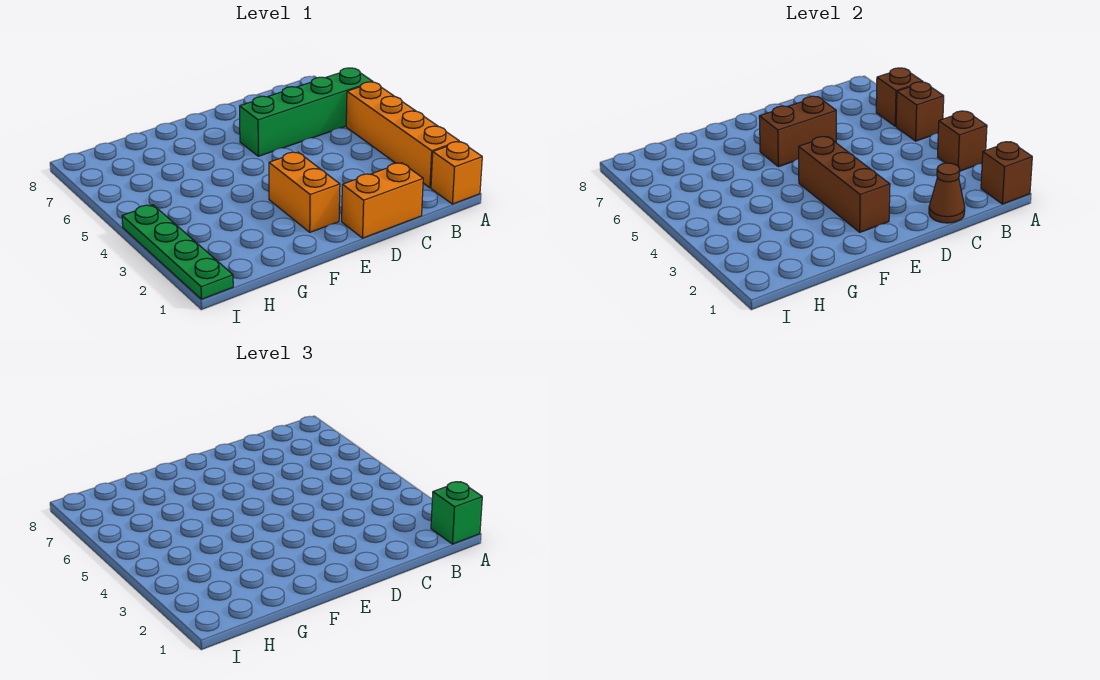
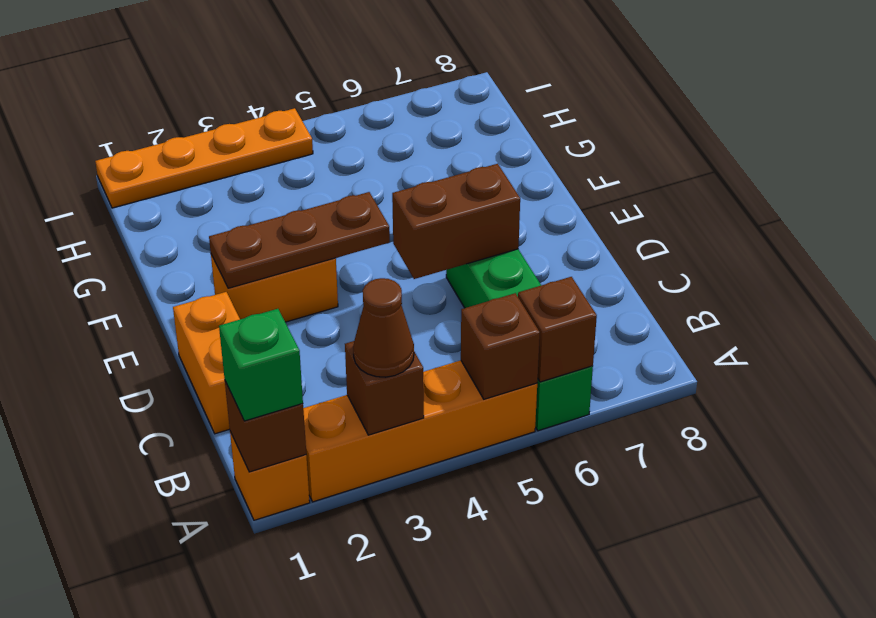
brown cone C1 level 2 -> brown cone A3 level 3
brown brick D6:E6 level 2 -> brown brick D5:D6 level 2
brown brick E2:E4 level 2 -> brown plate E2:E4 level 2
green plate I1:I4 level 1 -> orange plate I1:I4 level 1

